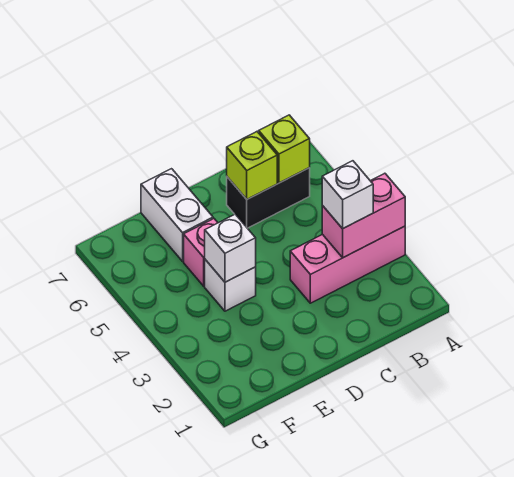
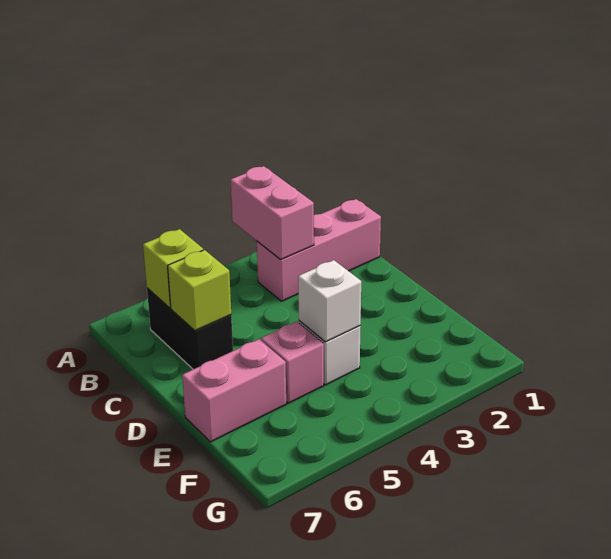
pink brick A3:C3 level 1 -> pink brick B1:B3 level 1
white brick B3 level 3 -> none
white brick E6:E7 level 1 -> pink brick E6:E7 level 1

